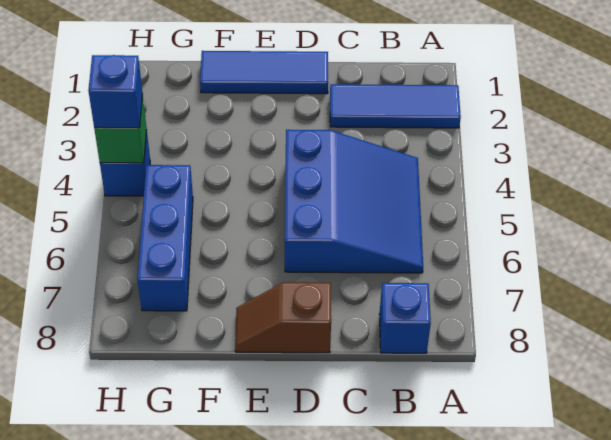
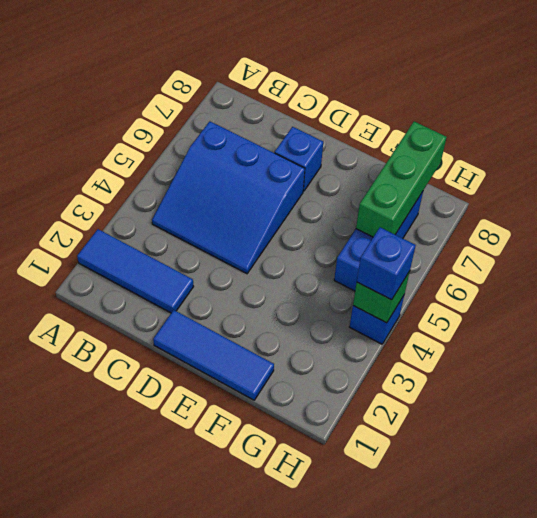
blue slope B4:D6 level 1 top D -> blue slope B4:D6 level 1 top 6
blue brick B8 level 1 -> blue brick D7 level 1
brown slope D8:E8 level 1 top D -> none
none -> green brick G6:G8 level 2

